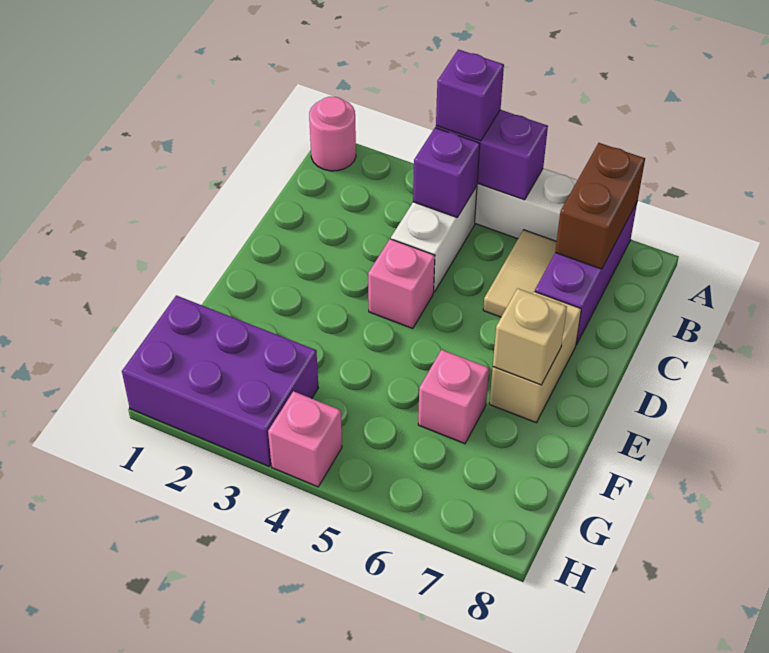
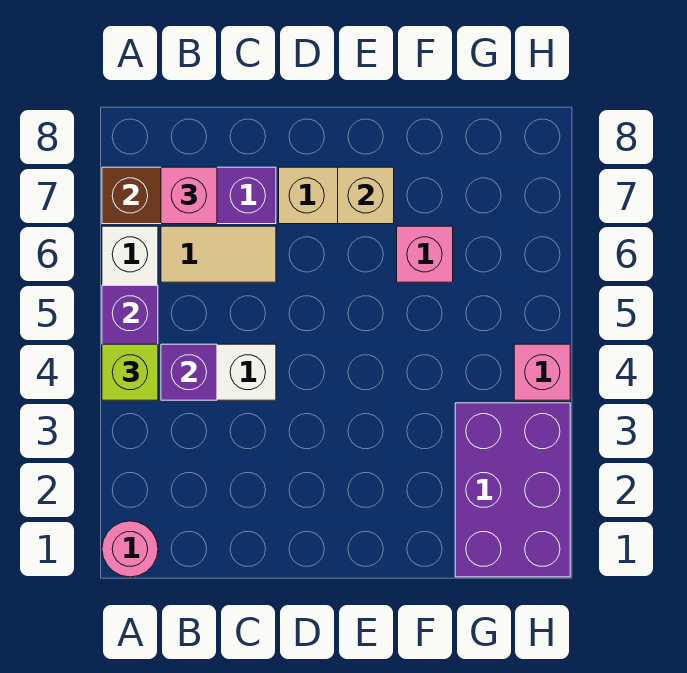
purple brick A4 level 3 -> lime brick A4 level 3
pink brick D4 level 1 -> pink brick B7 level 3

